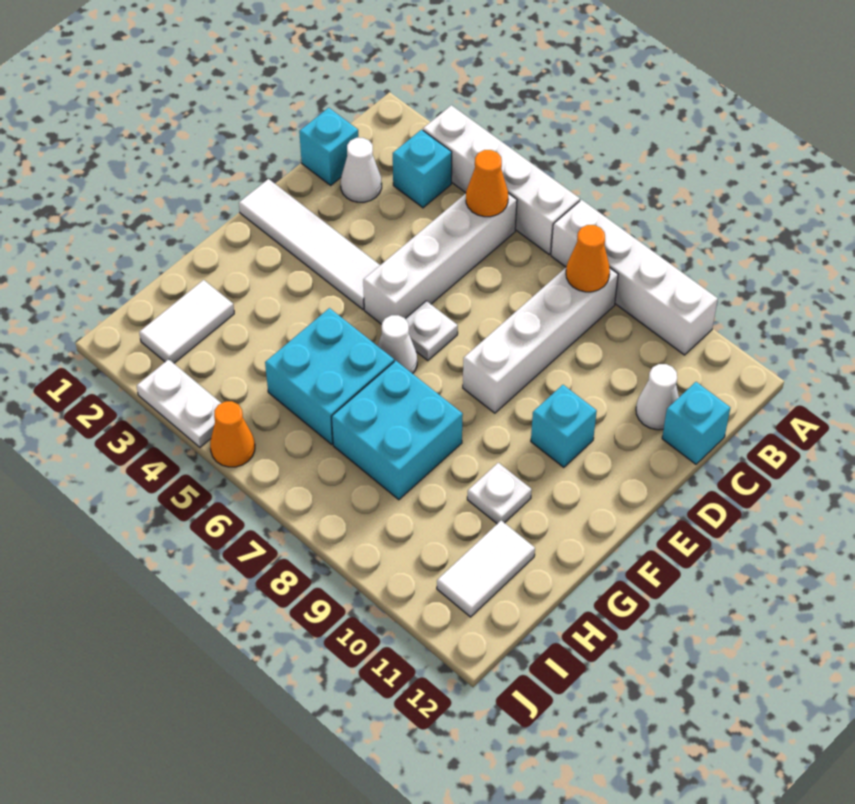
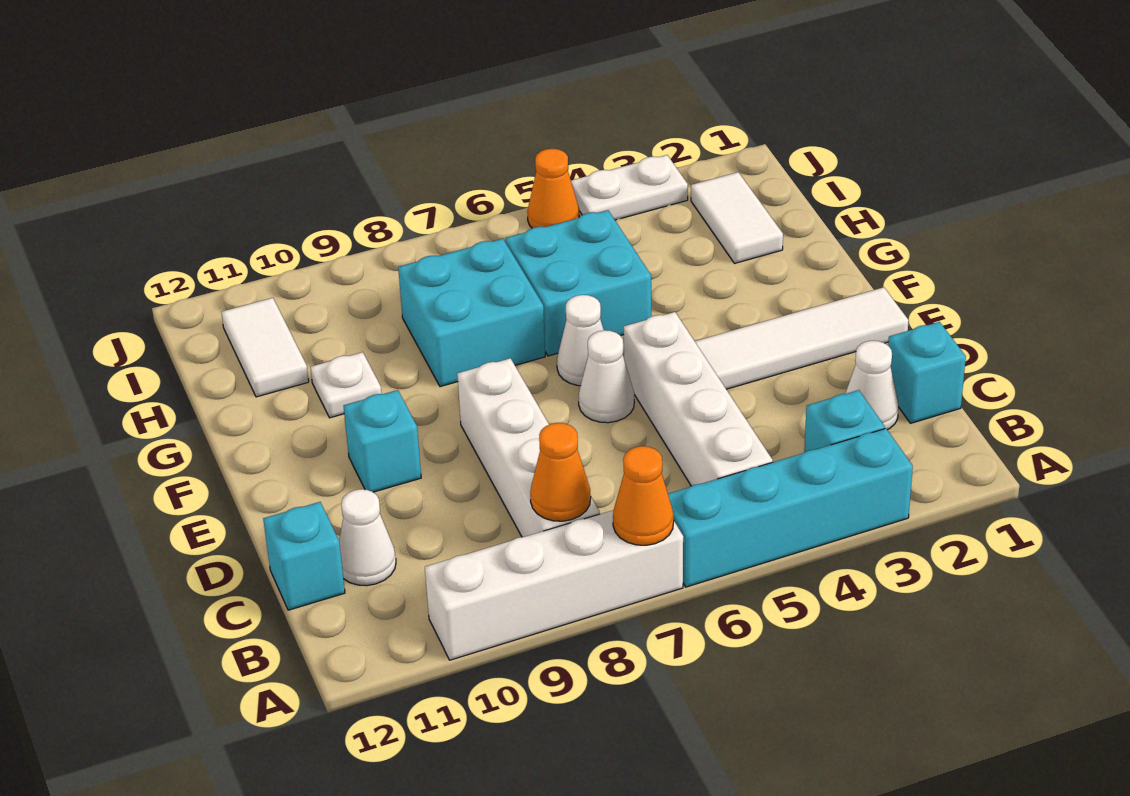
white brick A3:A6 level 1 -> cyan brick A3:A6 level 1
orange cone B5 level 2 -> orange cone A7 level 2
white plate E6 level 1 -> white cone E6 level 1

